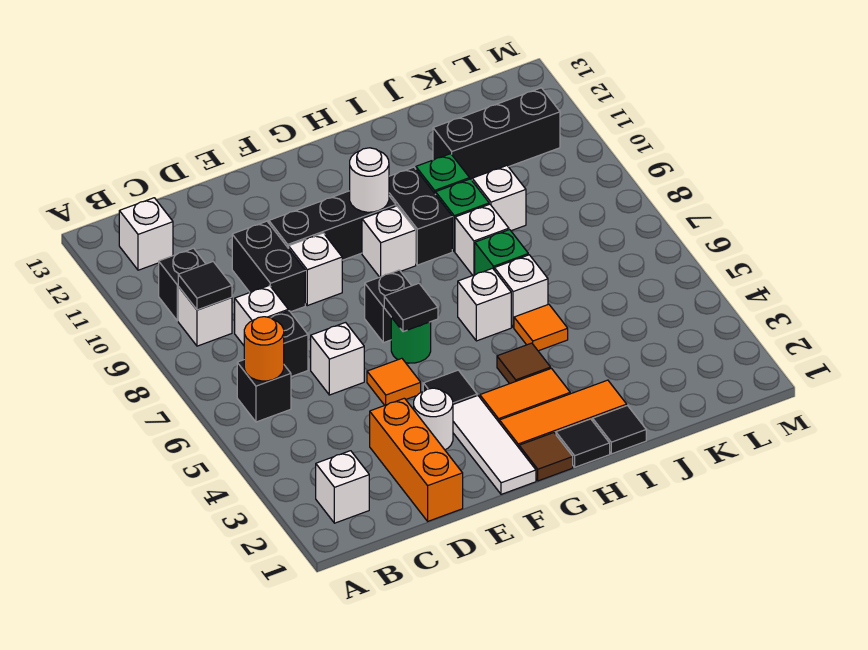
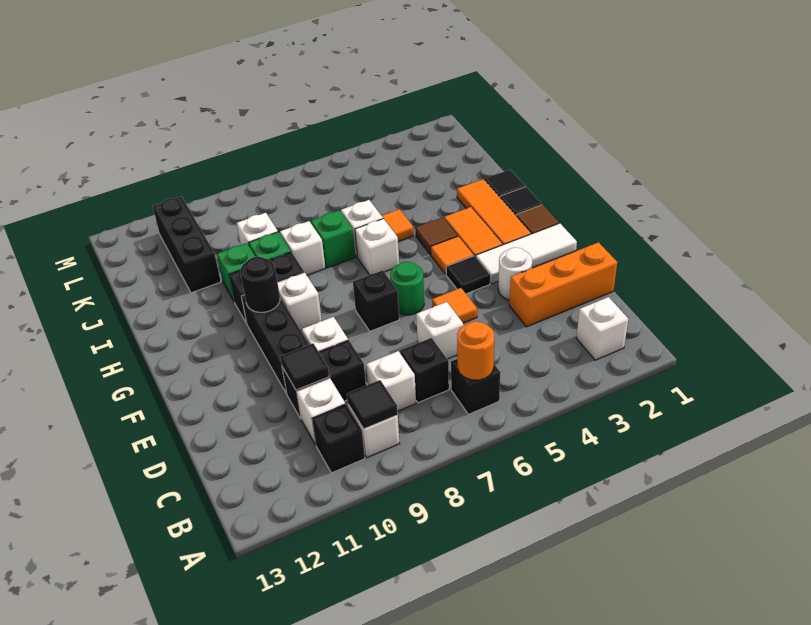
white brick B12 level 1 -> white brick C10 level 1
black tile F6 level 2 -> black tile D10 level 2
none -> orange tile G4 level 1
white round brick G10 level 2 -> black round brick G10 level 2

